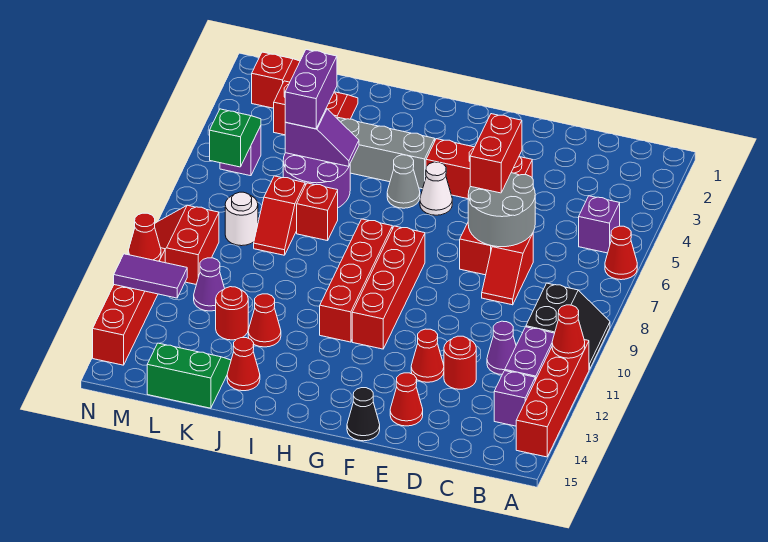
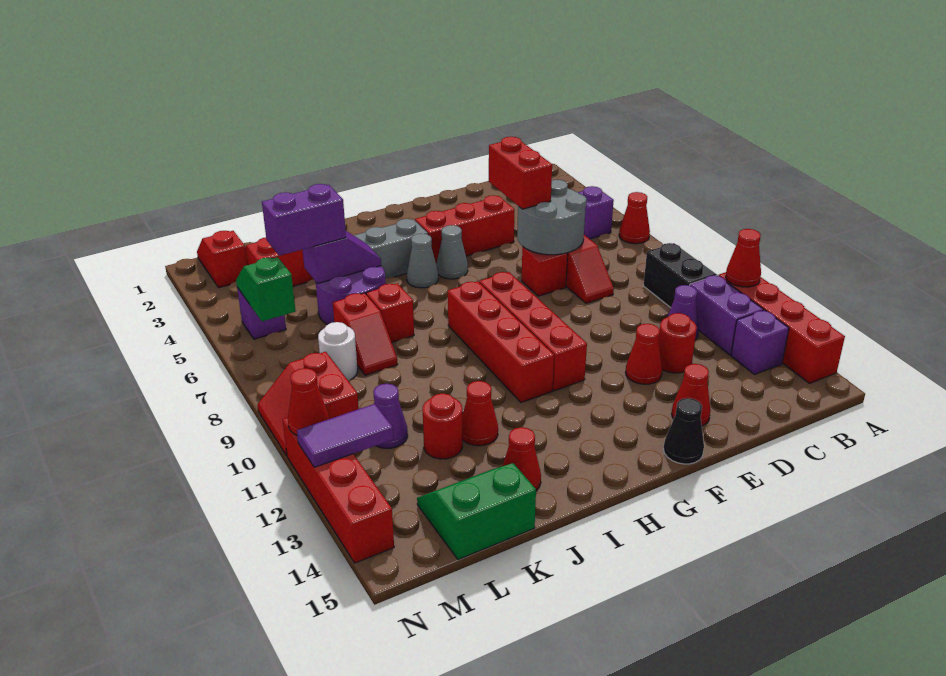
white cone G5 level 1 -> grey cone G5 level 1
purple brick K4:K5 level 3 -> purple brick K5:L5 level 3

